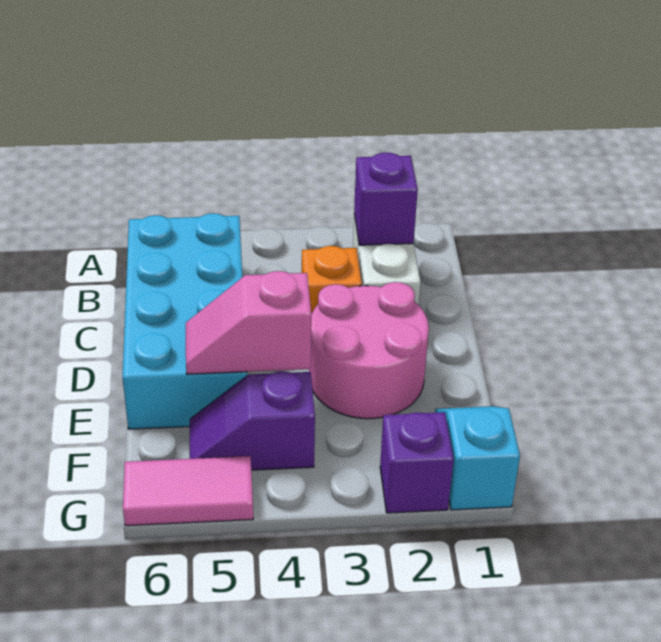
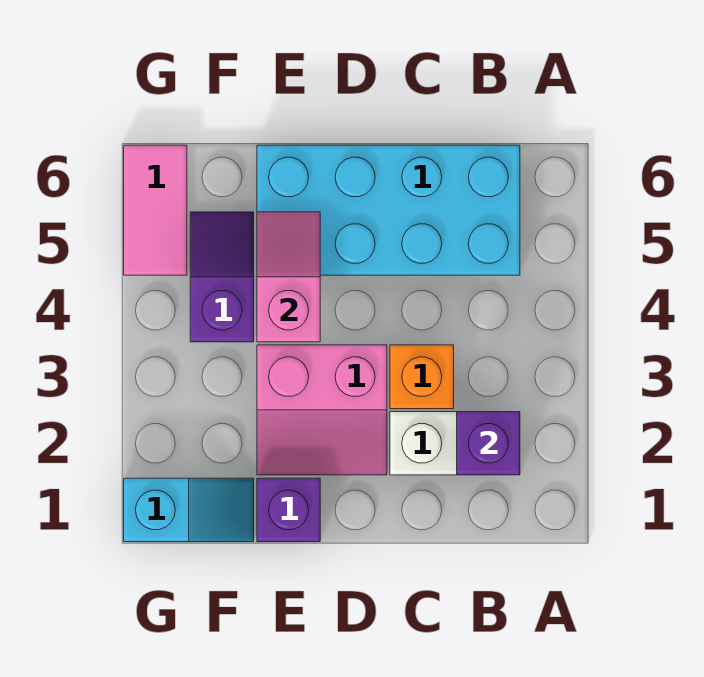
pink round brick D2:E3 level 1 -> pink slope D2:E3 level 1 top 3
purple brick G2 level 1 -> purple brick E1 level 1

